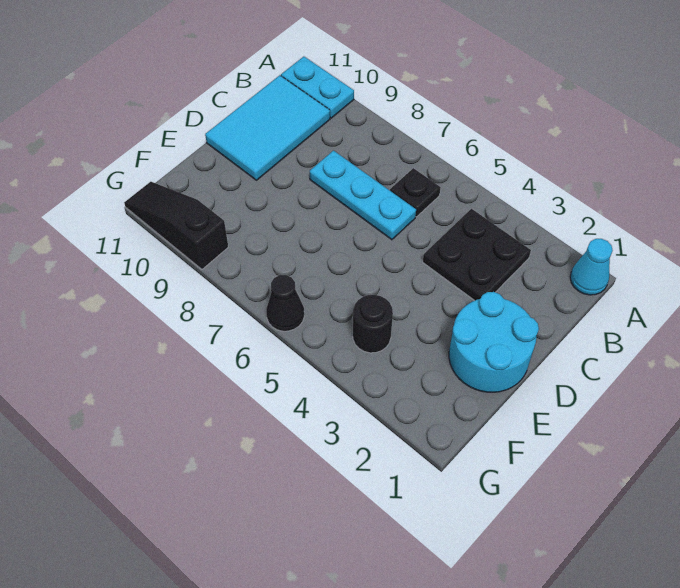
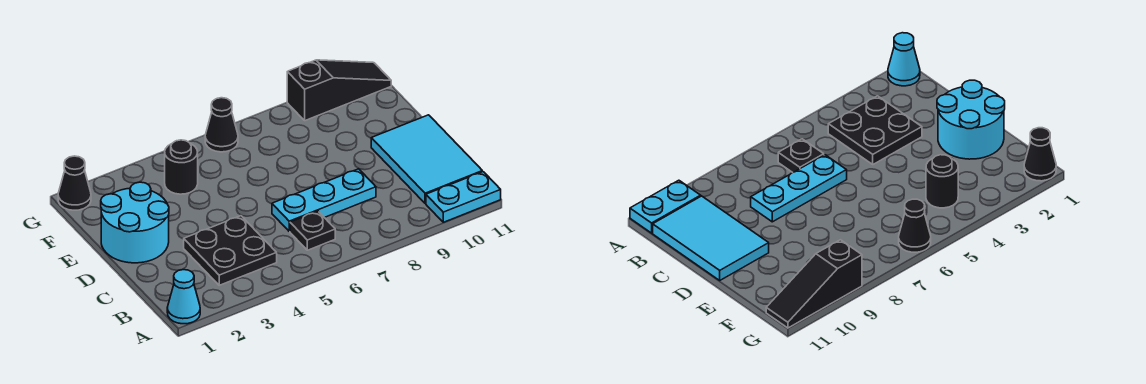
none -> black cone G1 level 1

